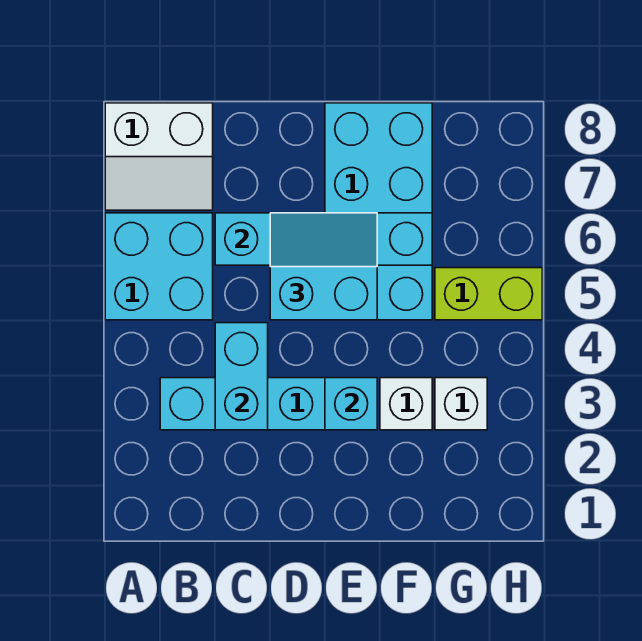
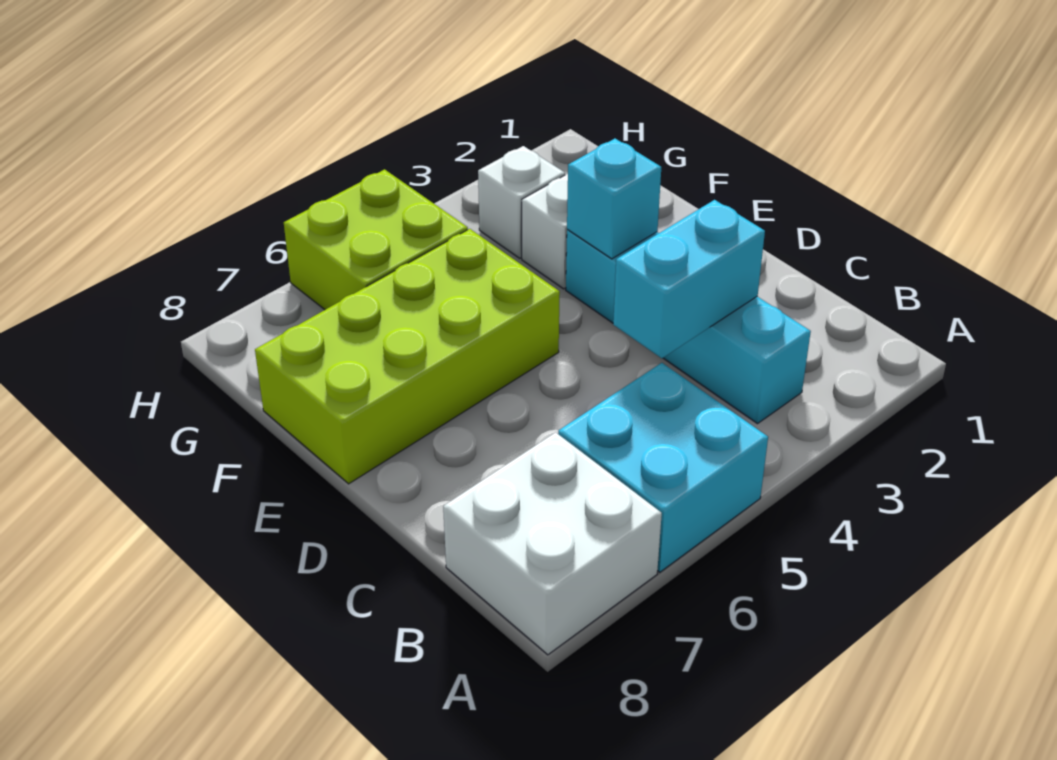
white slope A7:B8 level 1 top 8 -> white brick A7:B8 level 1
cyan brick C6:F6 level 2 -> none
cyan slope D5:E6 level 3 top 5 -> none
cyan brick E5:F8 level 1 -> lime brick E5:F8 level 1
lime brick G5:H5 level 1 -> lime brick G5:H6 level 1

